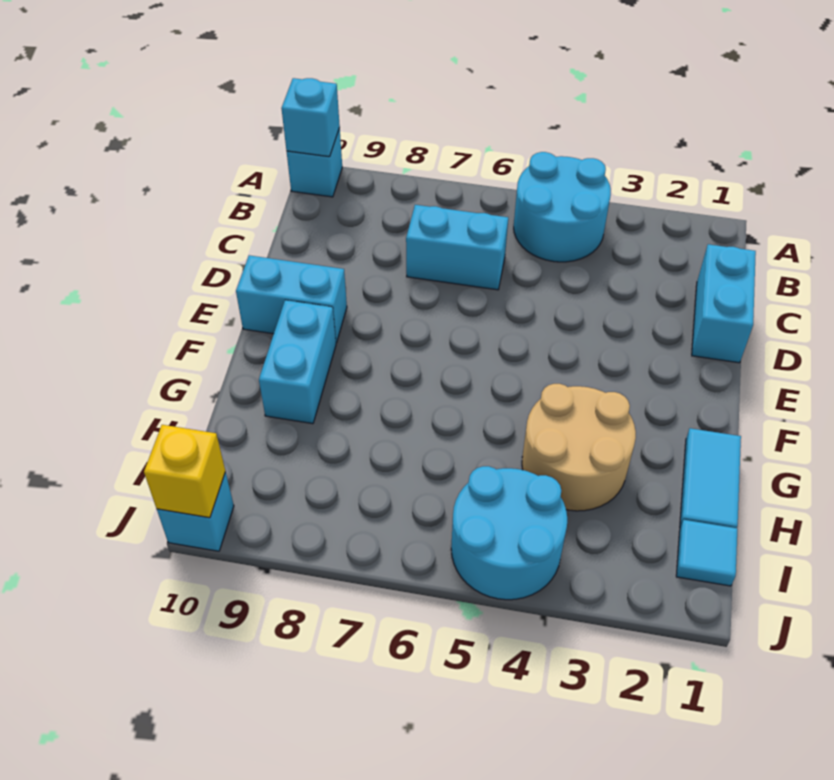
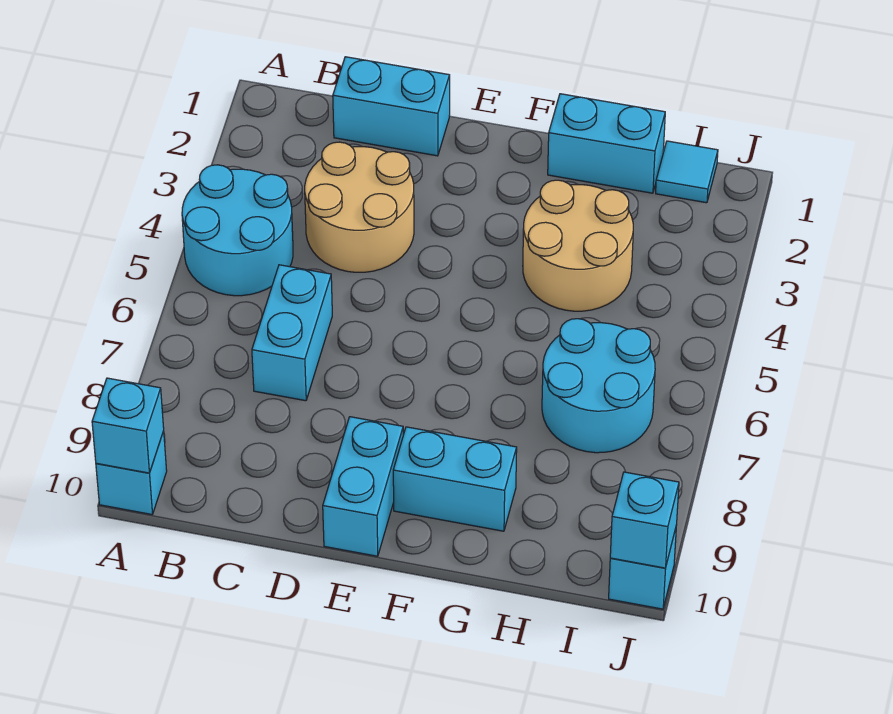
none -> tan round brick C3:D4 level 1
cyan tile G1:H1 level 1 -> cyan brick G1:H1 level 1
cyan round brick I4:J5 level 1 -> cyan round brick H6:I7 level 1
yellow brick J10 level 2 -> cyan brick J10 level 2

